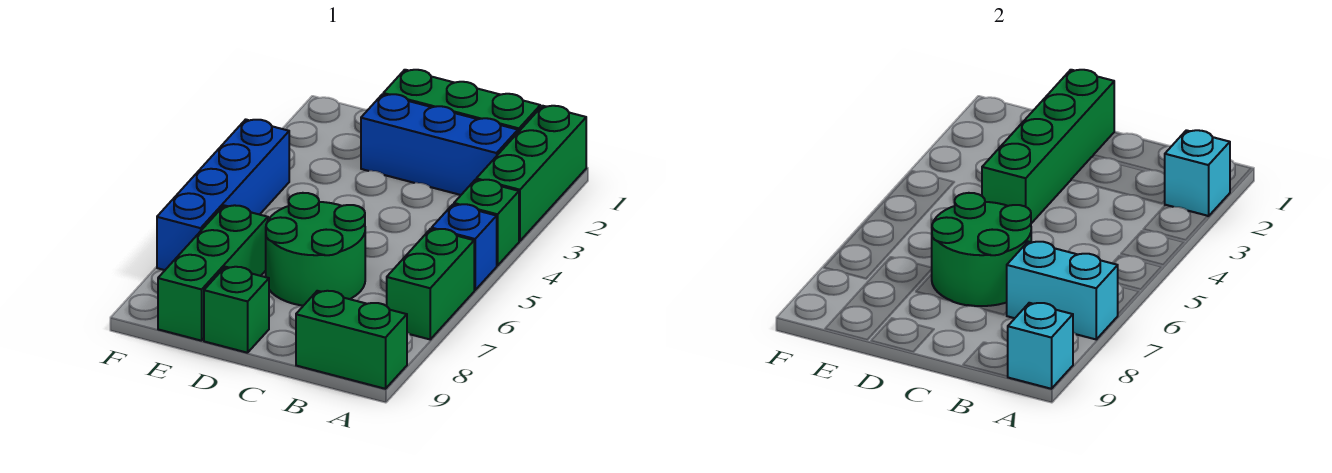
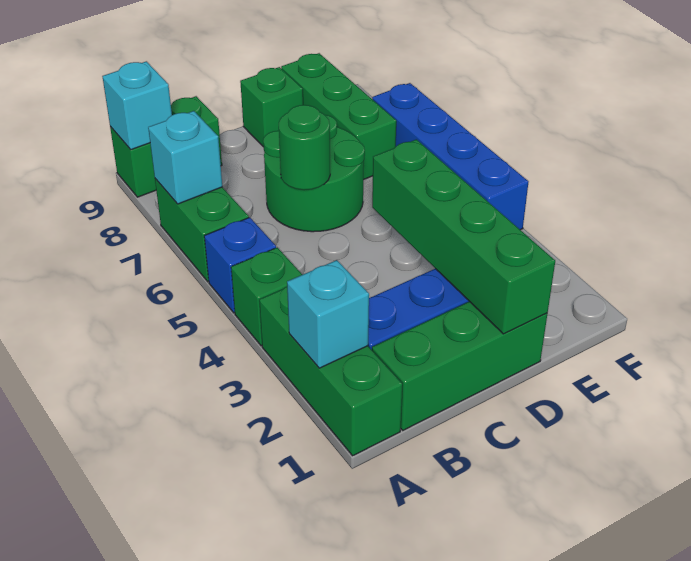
cyan brick A7:B7 level 2 -> cyan brick A7 level 2
green round brick C6:D7 level 2 -> green round brick C6 level 2

